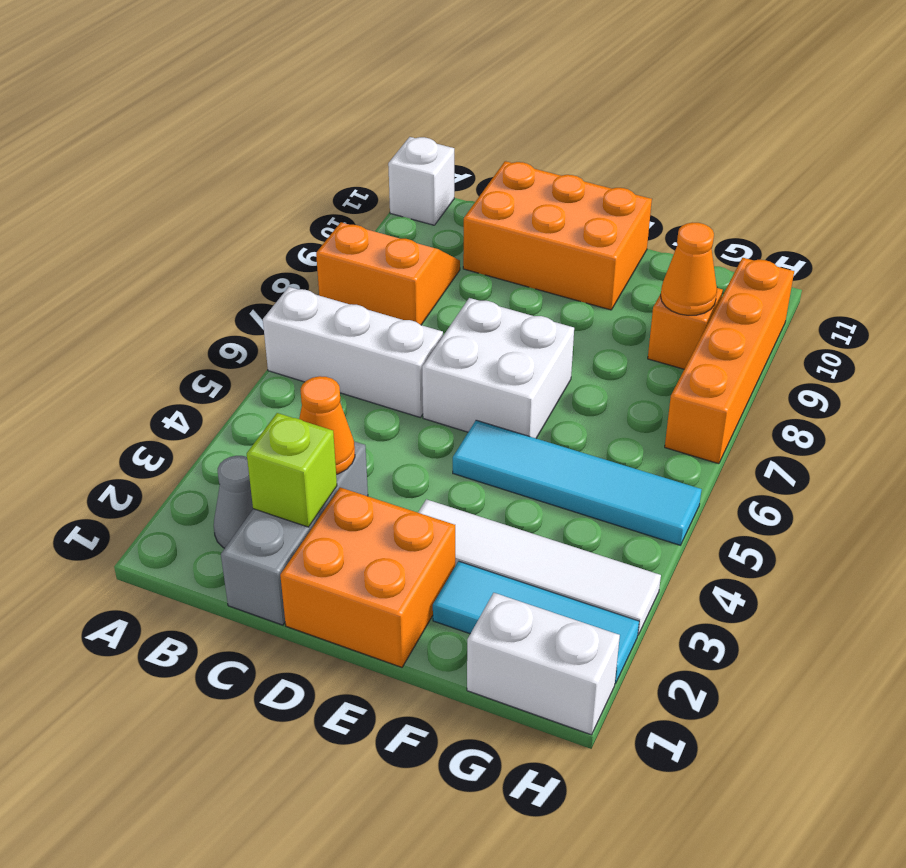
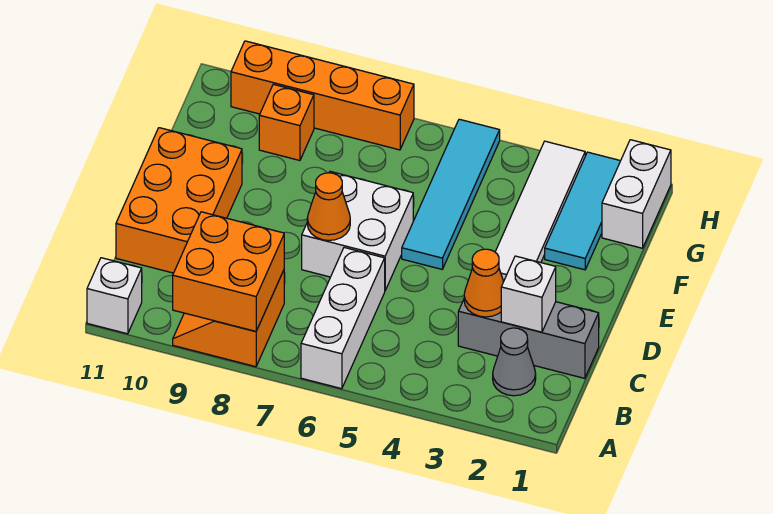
lime brick C2 level 2 -> white brick C2 level 2
orange brick D1:E2 level 1 -> orange brick A8:B9 level 2
orange cone G9 level 2 -> orange cone D7 level 2

